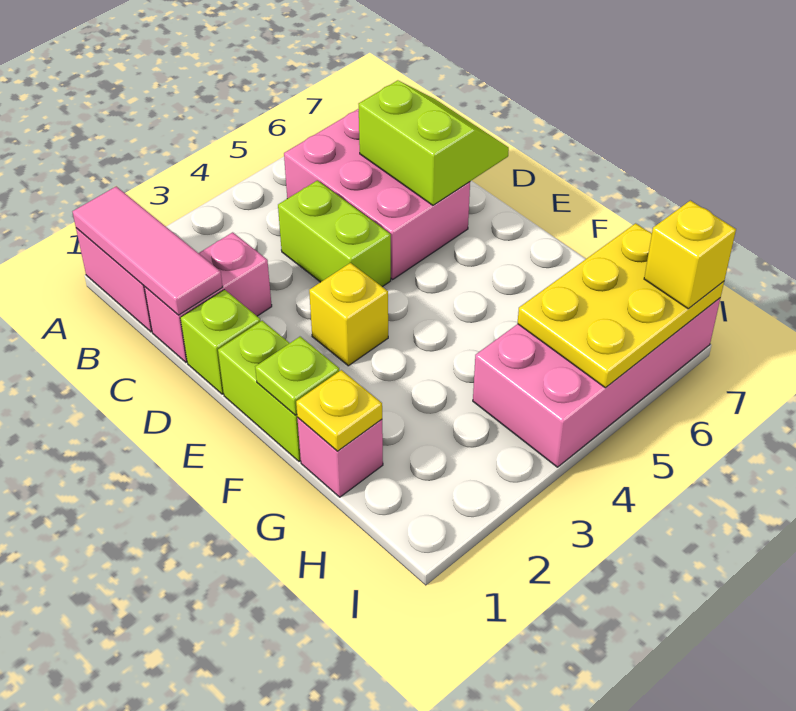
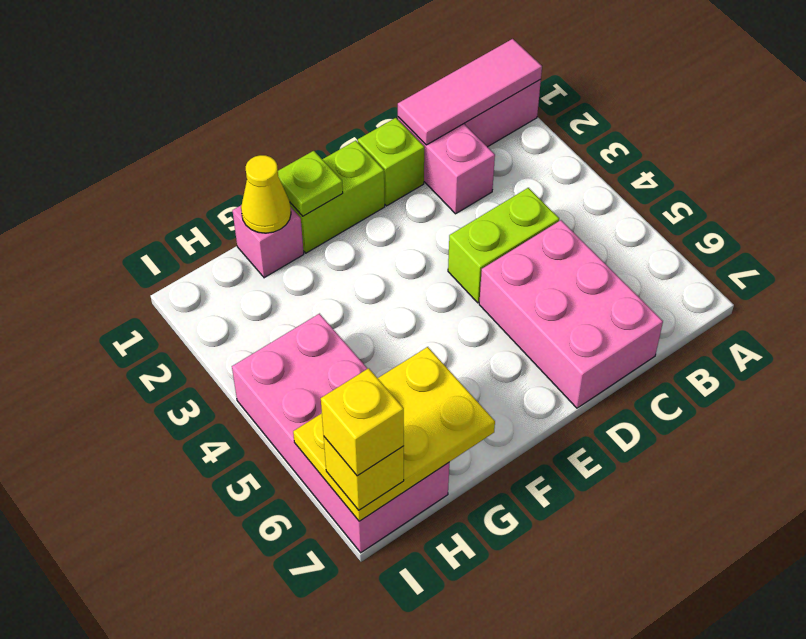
pink brick B5:D6 level 1 -> pink brick C5:D7 level 1
lime slope C6:D7 level 2 top 6 -> none
yellow brick E3 level 1 -> yellow brick I7 level 4
yellow plate G1 level 2 -> yellow cone G1 level 2
yellow plate H5:I7 level 2 -> yellow plate G6:I7 level 2

